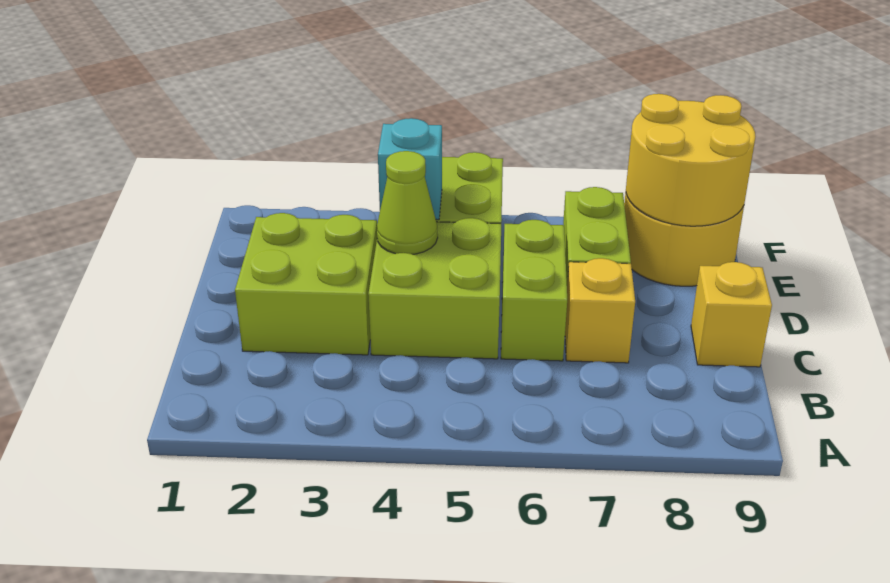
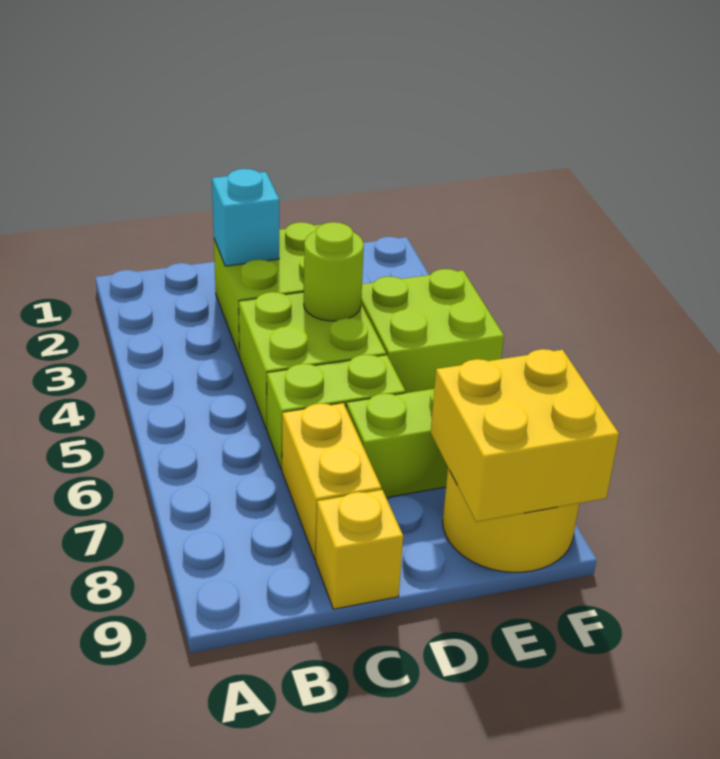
yellow brick C7 level 1 -> yellow brick C7:C8 level 1
lime cone D4 level 2 -> lime round brick D4 level 2
cyan brick E4 level 2 -> cyan brick C2 level 2
yellow round brick E8:F9 level 2 -> yellow brick E8:F9 level 2

